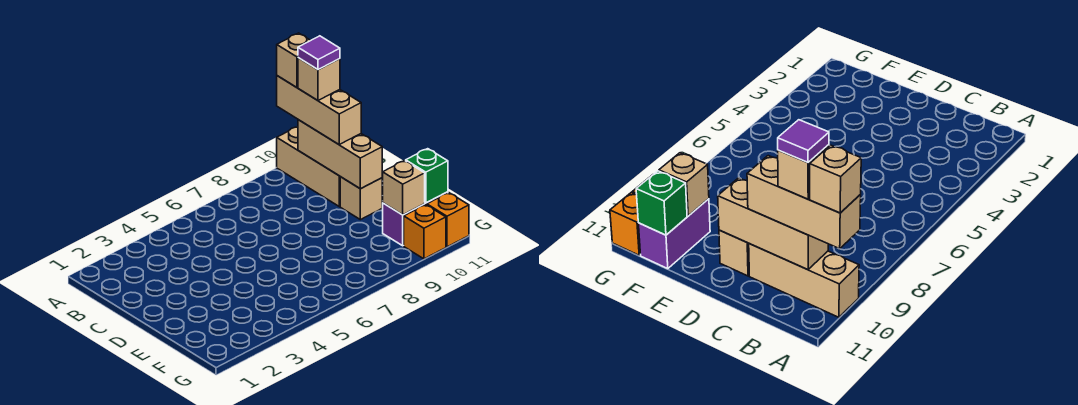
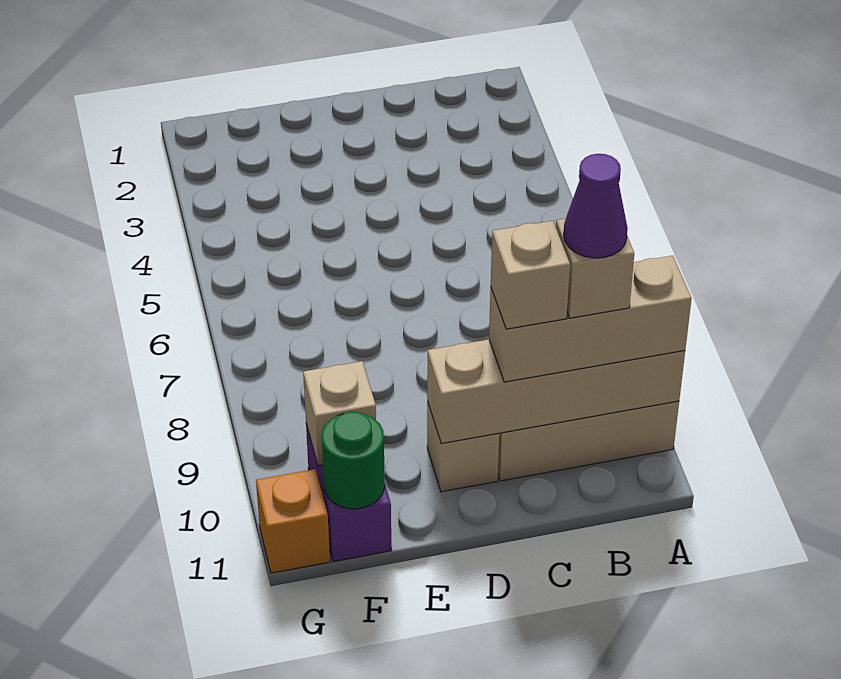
tan brick A10 level 4 -> tan brick C10 level 4
tan brick B10:D10 level 2 -> tan brick A10:D10 level 2
purple tile B10 level 5 -> purple cone B10 level 5
green brick F11 level 2 -> green round brick F11 level 2
orange brick G10 level 1 -> none

